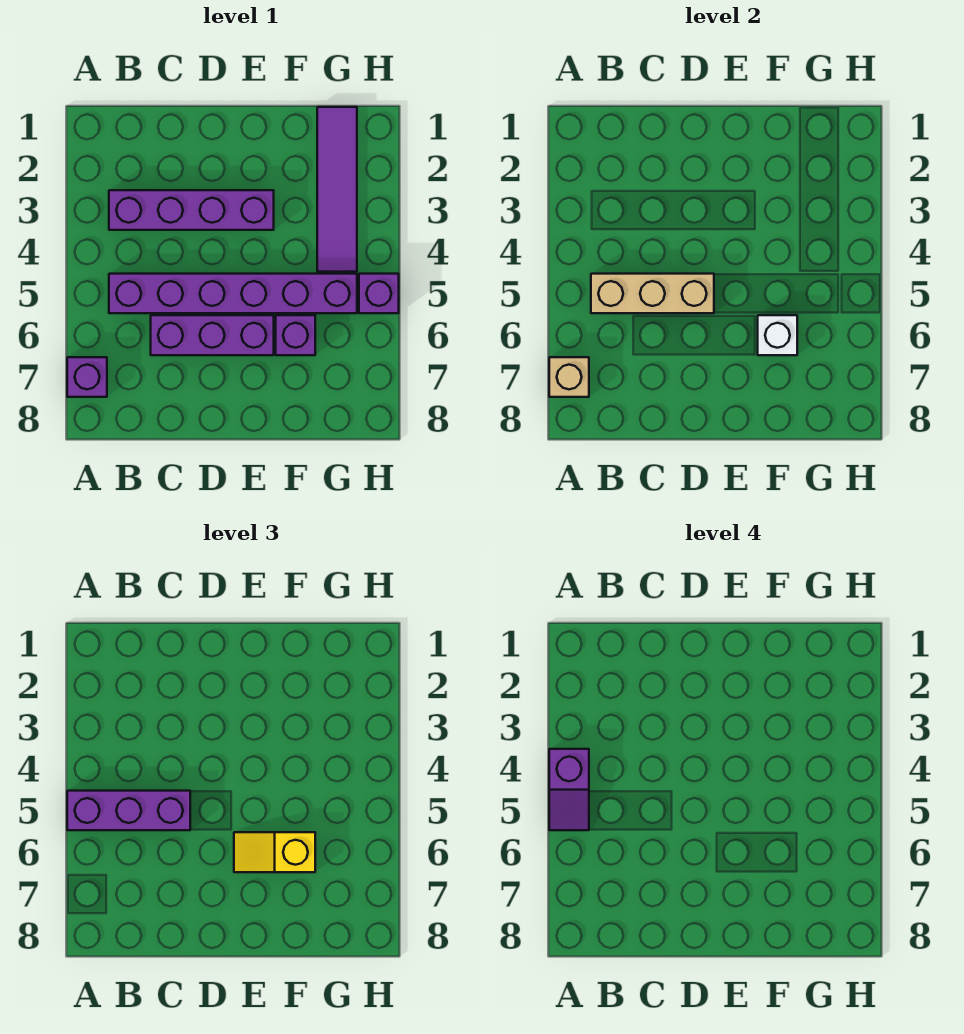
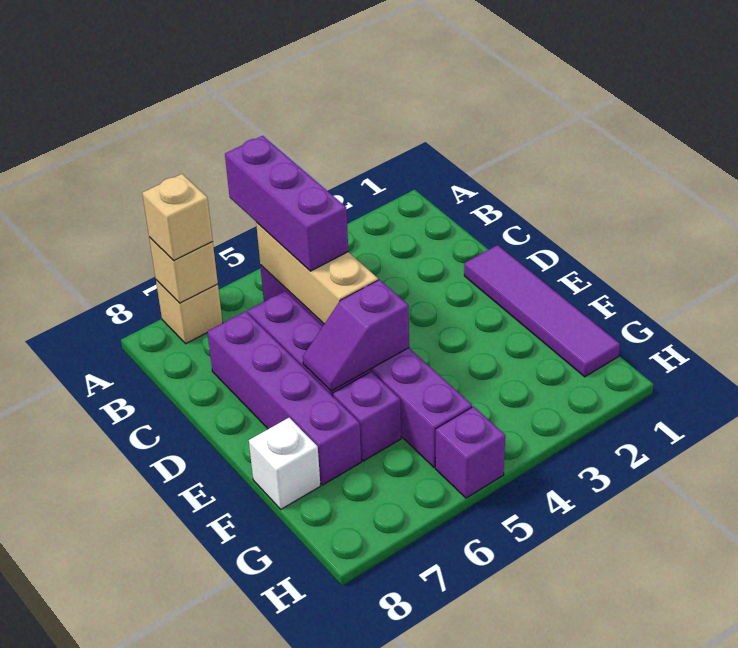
purple slope A4:A5 level 4 top 4 -> purple slope E5:E6 level 2 top 5
purple brick A7 level 1 -> tan brick A7 level 1
none -> tan brick A7 level 3
purple brick B3:E3 level 1 -> purple brick C7:F7 level 1
yellow slope E6:F6 level 3 top F -> none
white brick F6 level 2 -> white brick F8 level 1
purple tile G1:G4 level 1 -> purple tile D1:G1 level 1

